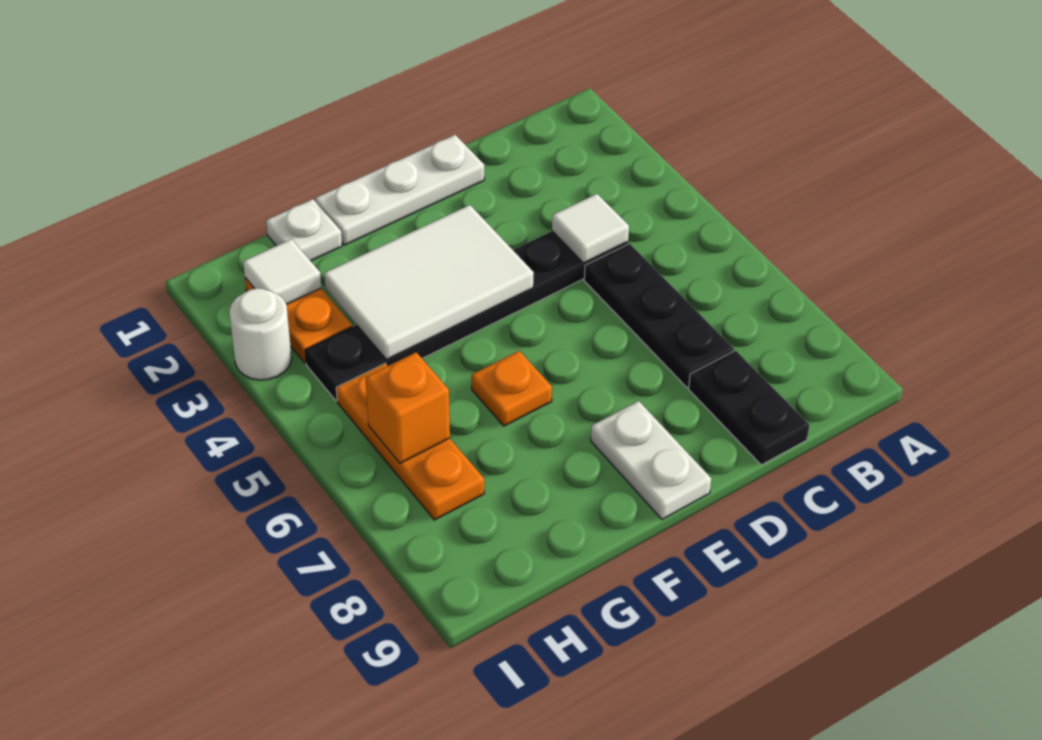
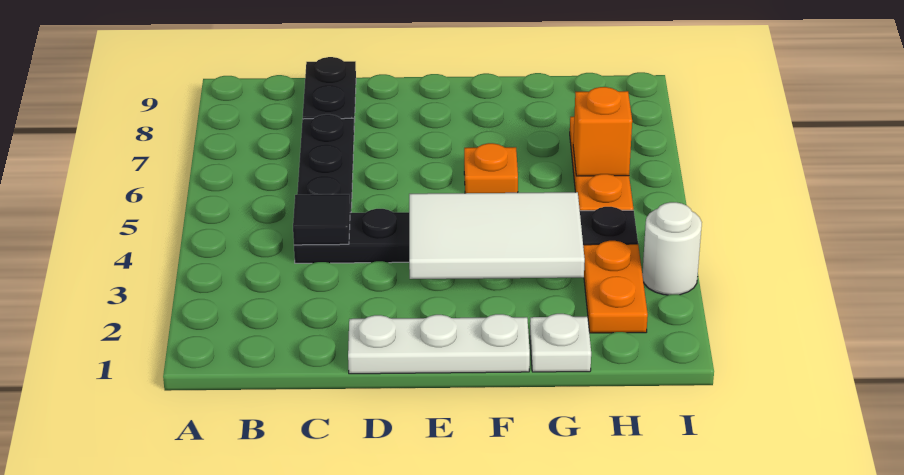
white tile C4 level 2 -> black tile C4 level 2
white plate E8:E9 level 1 -> none
white tile H2 level 2 -> none

